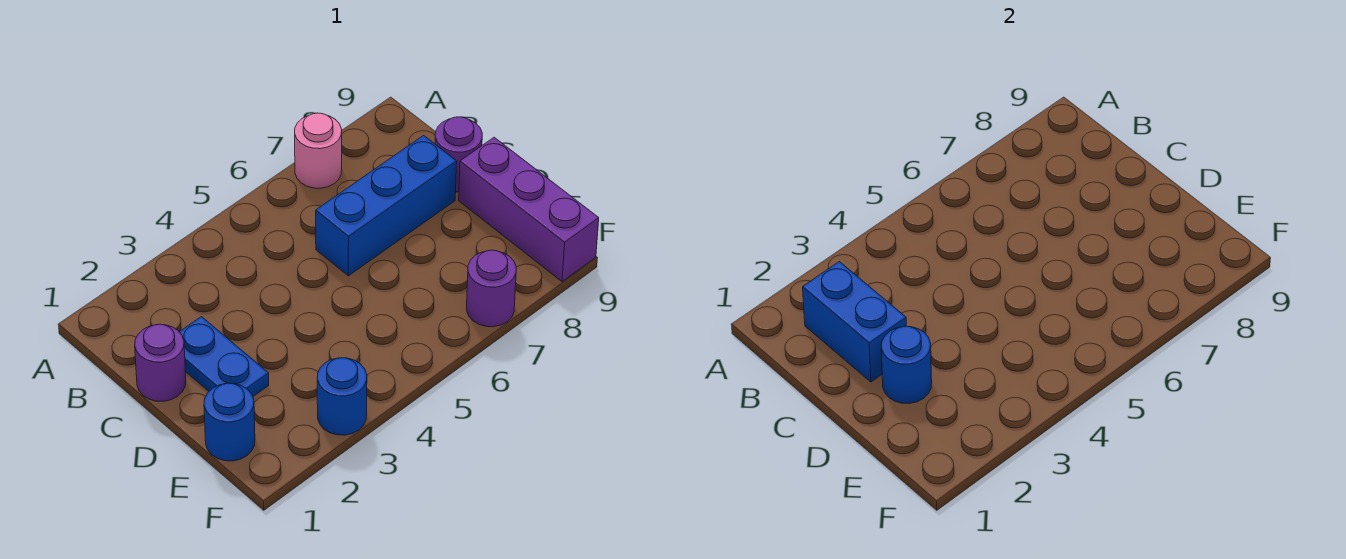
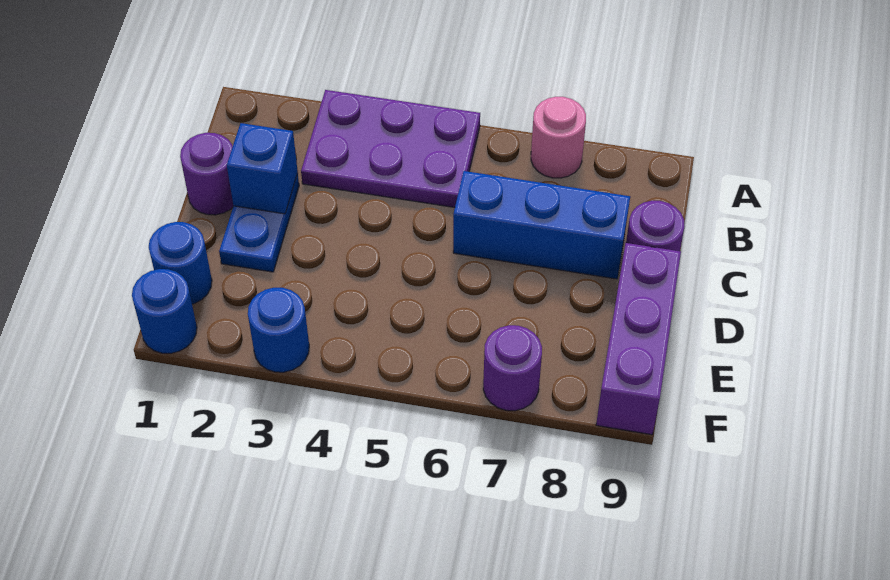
none -> purple plate A3:B5 level 1
blue brick B2:C2 level 2 -> blue brick C2 level 2
blue round brick D2 level 2 -> blue round brick F1 level 1

